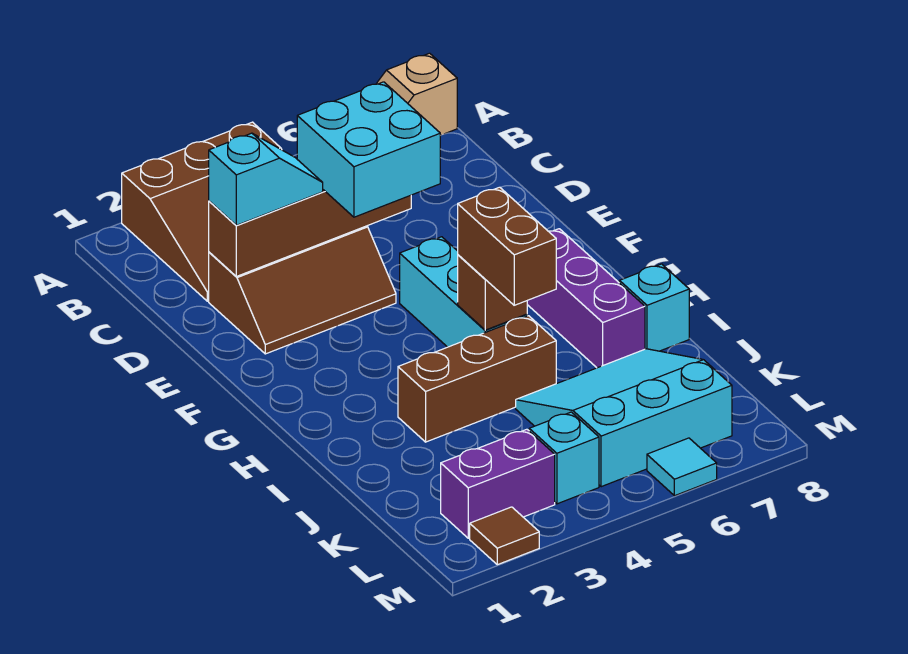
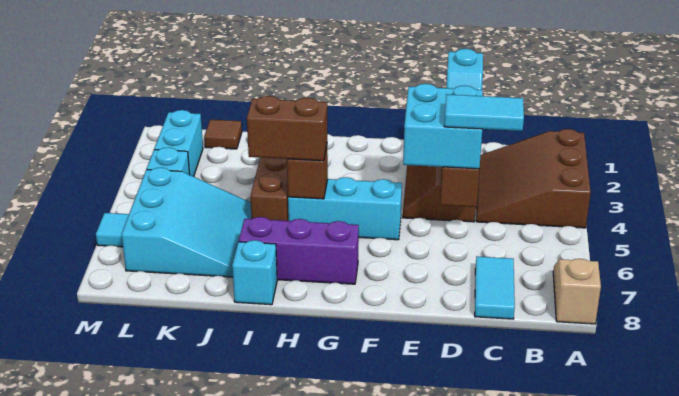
none -> cyan tile C5:D5 level 4
none -> cyan tile C7:C8 level 1
purple brick L2:L3 level 1 -> cyan brick L2:L3 level 1
brown tile M2 level 1 -> brown tile K1 level 1

